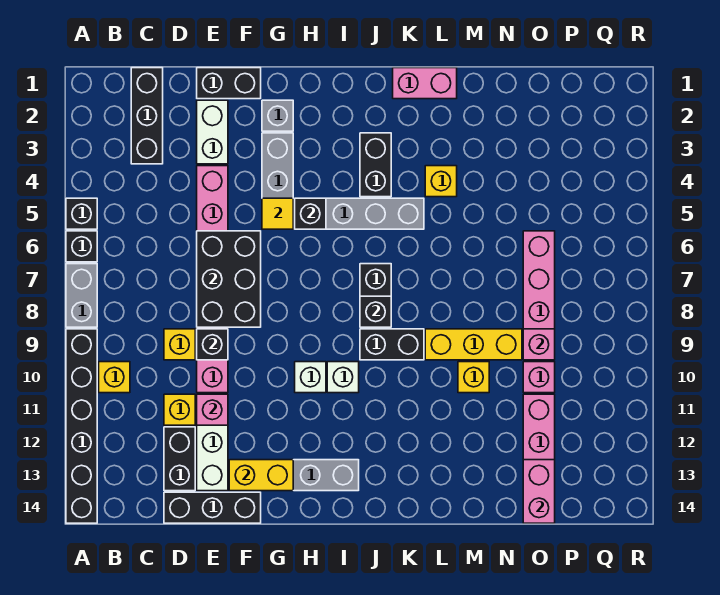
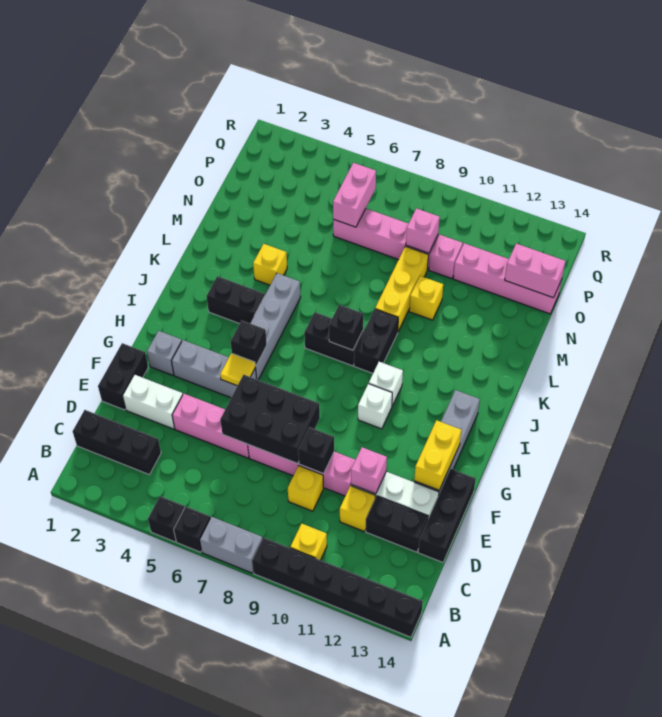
pink brick K1:L1 level 1 -> pink brick O6:P6 level 2

